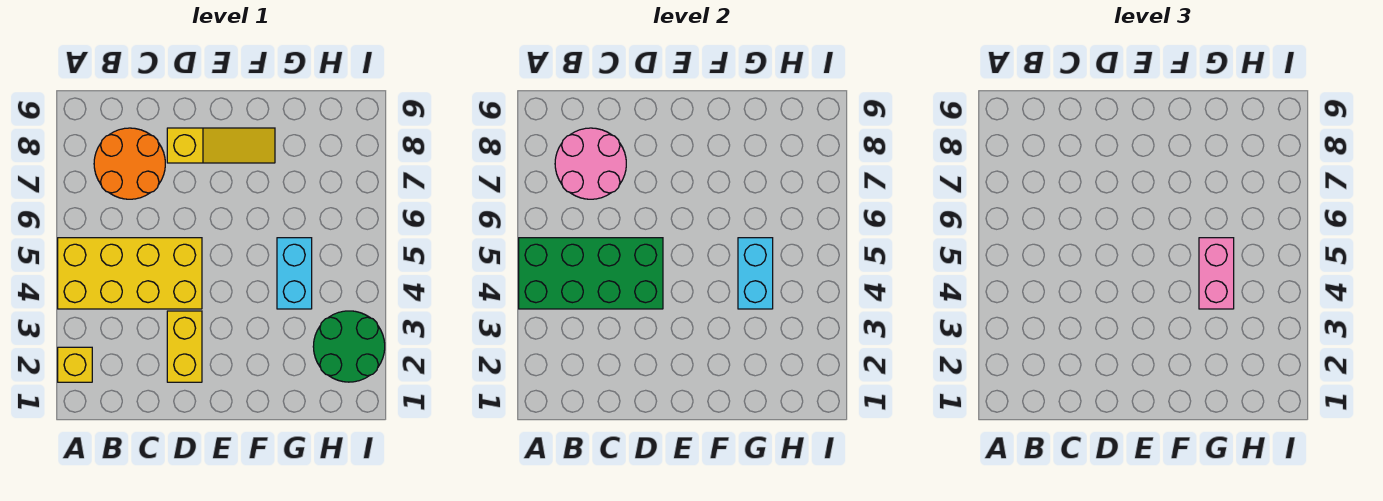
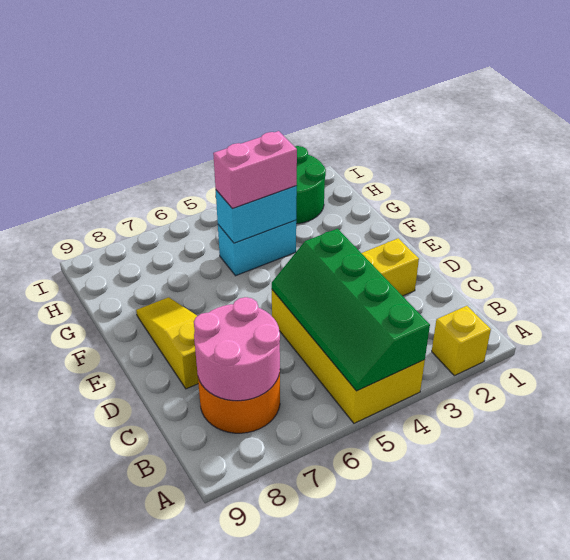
green brick A4:D5 level 2 -> green slope A4:D5 level 2 top 4

